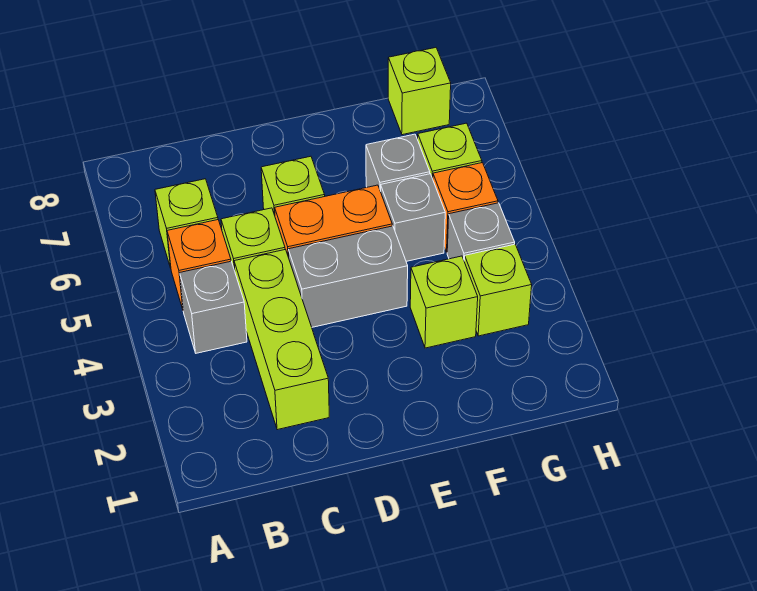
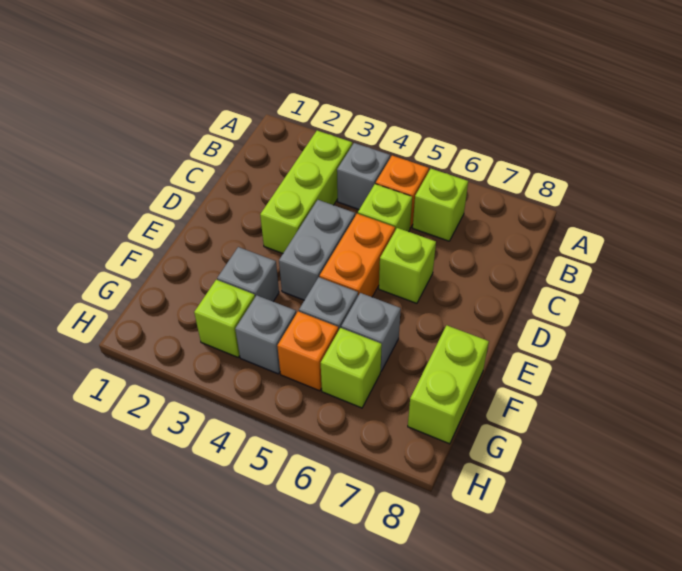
lime brick C2:C4 level 1 -> lime brick B3:D3 level 1
lime brick F3 level 1 -> grey brick F3 level 1
lime brick G8 level 1 -> lime brick F8:G8 level 1

